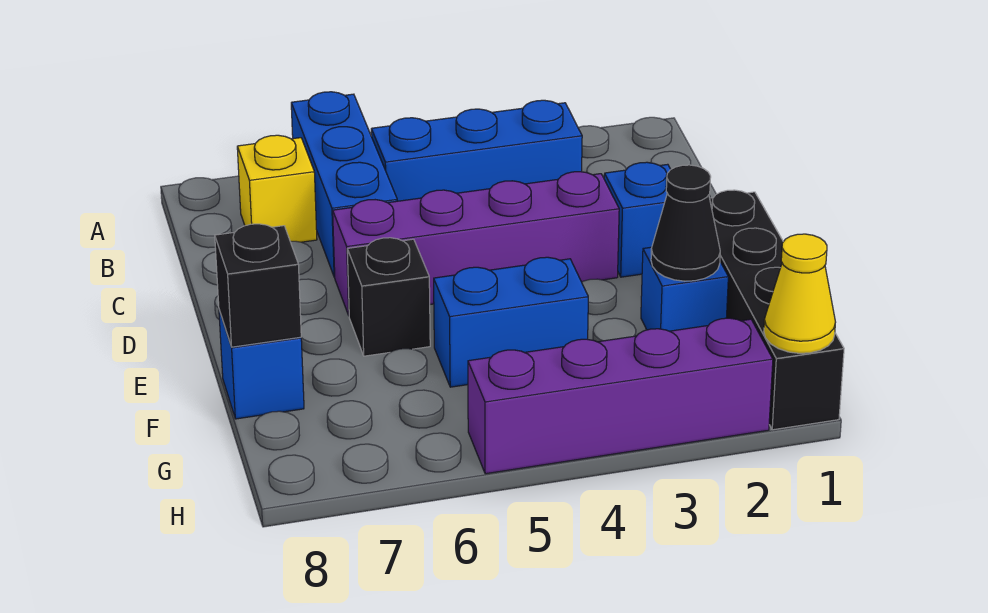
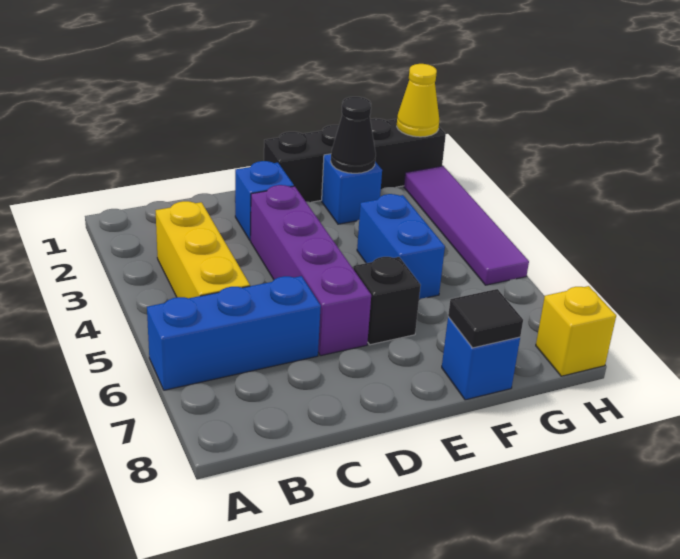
blue brick B3:B5 level 1 -> yellow brick B3:B5 level 1
yellow brick B7 level 1 -> yellow brick H8 level 1
black brick F8 level 2 -> black tile F8 level 2
purple brick H2:H5 level 1 -> purple tile H2:H5 level 1

